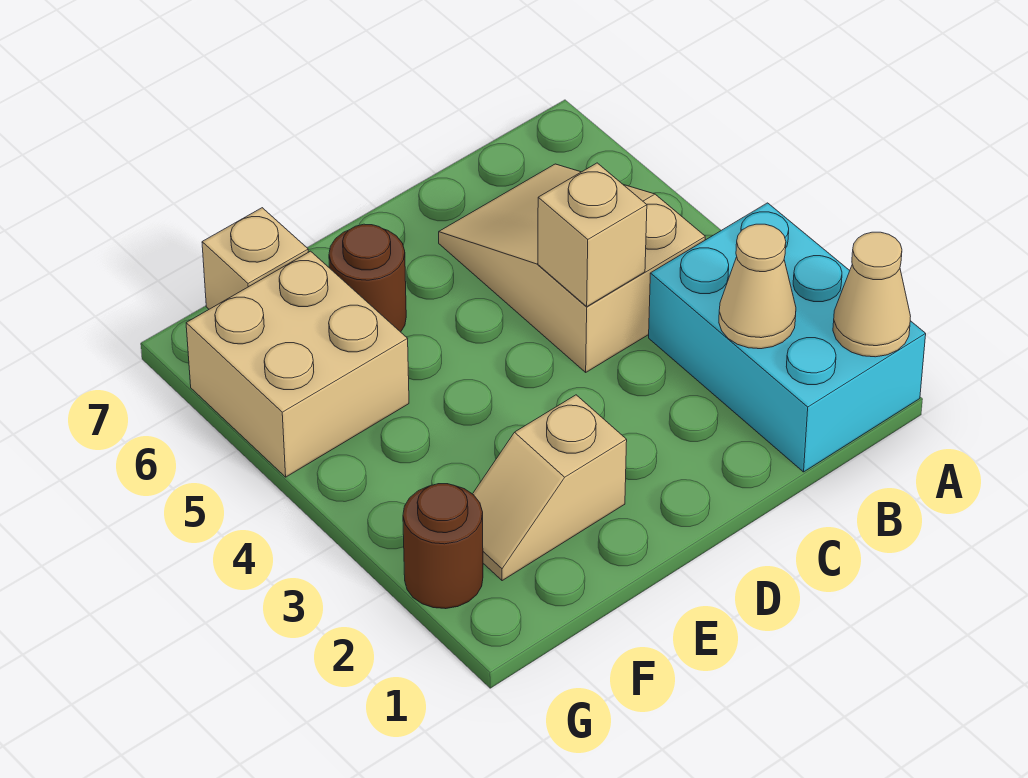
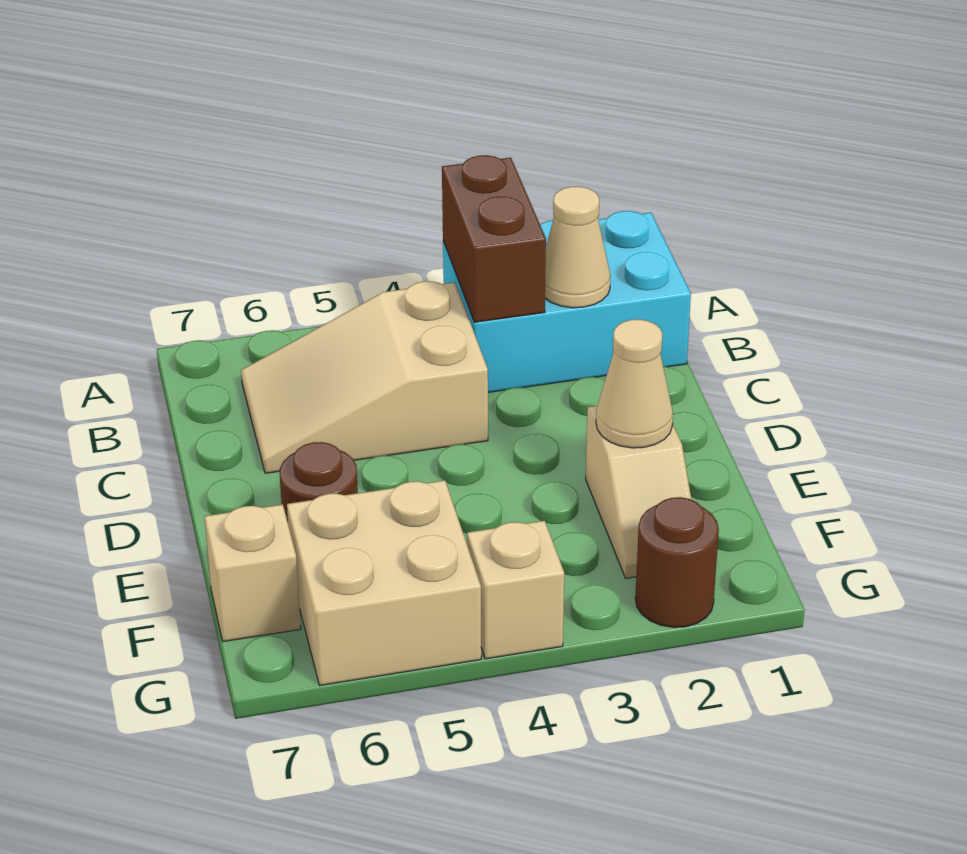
tan cone A1 level 2 -> tan cone E2 level 2
none -> brown brick A3:B3 level 2
tan brick C4 level 2 -> tan brick G4 level 1

